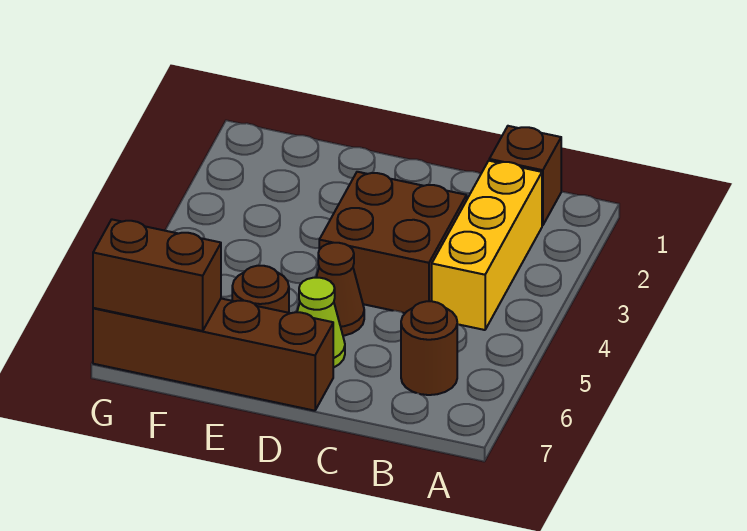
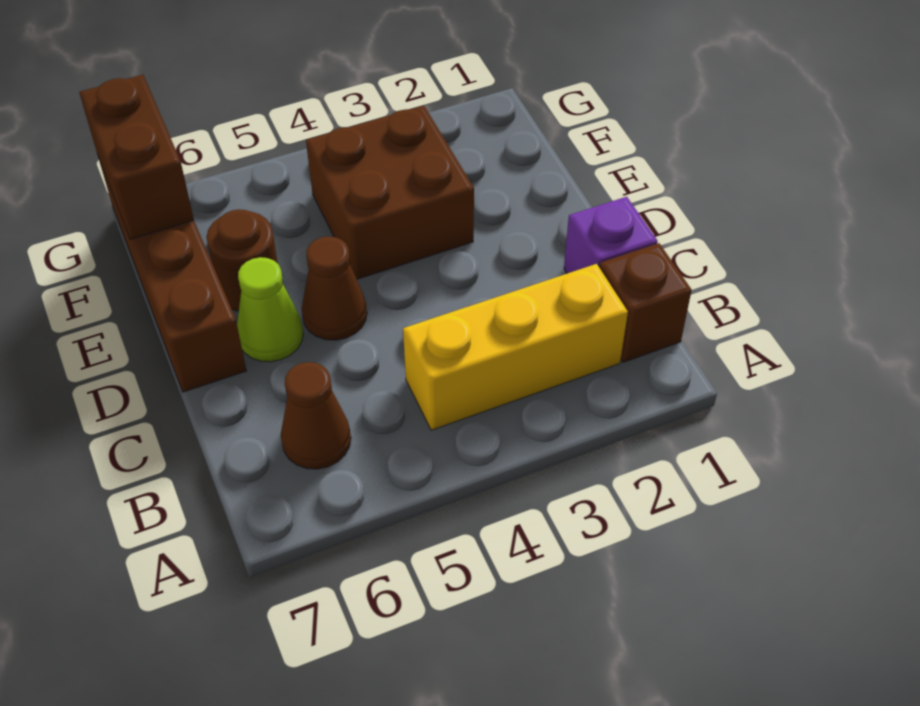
brown round brick B6 level 1 -> brown cone B6 level 1
none -> purple brick C1 level 1
brown brick C3:D4 level 1 -> brown brick E3:F4 level 1

